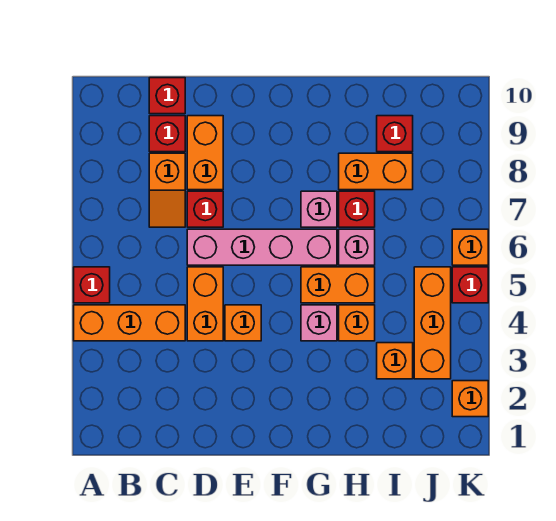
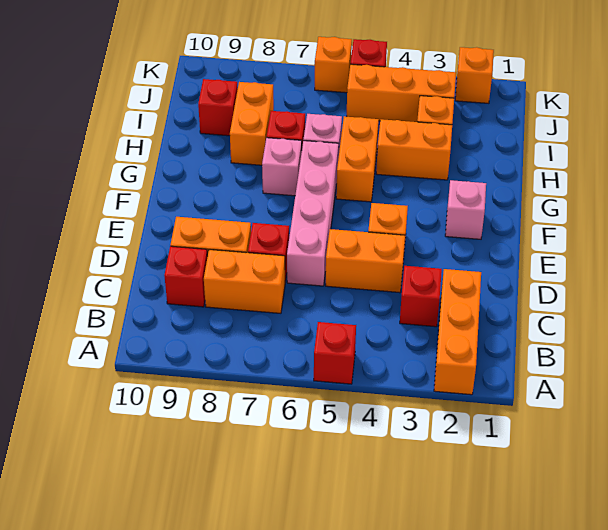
orange brick A4:C4 level 1 -> orange brick A2:C2 level 1
orange slope C7:C8 level 1 top 8 -> orange brick C7:C8 level 1
red brick C10 level 1 -> red brick C3 level 1
pink brick G4 level 1 -> pink brick F2 level 1
orange brick H4 level 1 -> orange brick H3:H4 level 1

